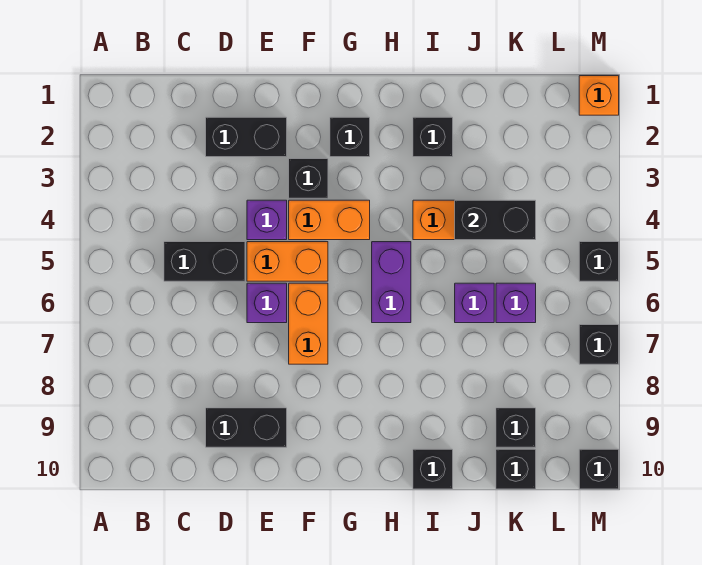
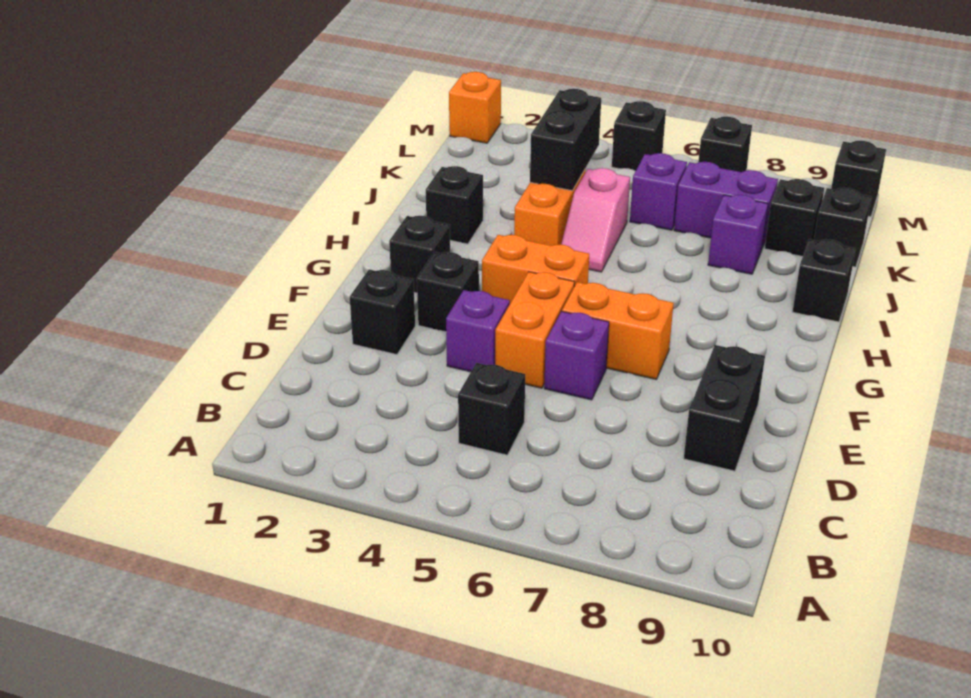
black brick C5:D5 level 1 -> black brick C5 level 1
black brick D2:E2 level 1 -> black brick E2 level 1
orange brick F4:G4 level 1 -> orange brick G4:G5 level 1
purple brick H5:H6 level 1 -> purple brick K7:K8 level 1
none -> pink slope I5:J5 level 1 top J
purple brick J6 level 1 -> purple brick J8 level 1

